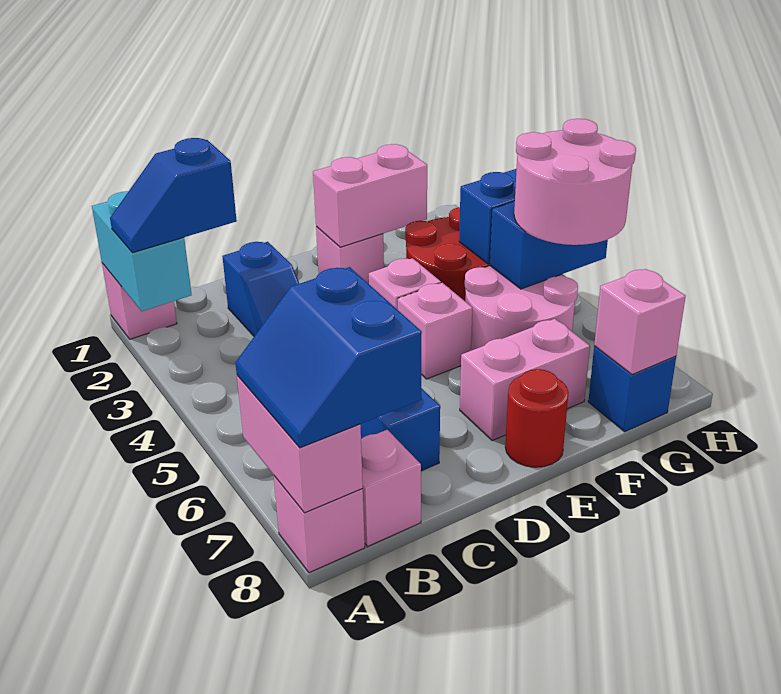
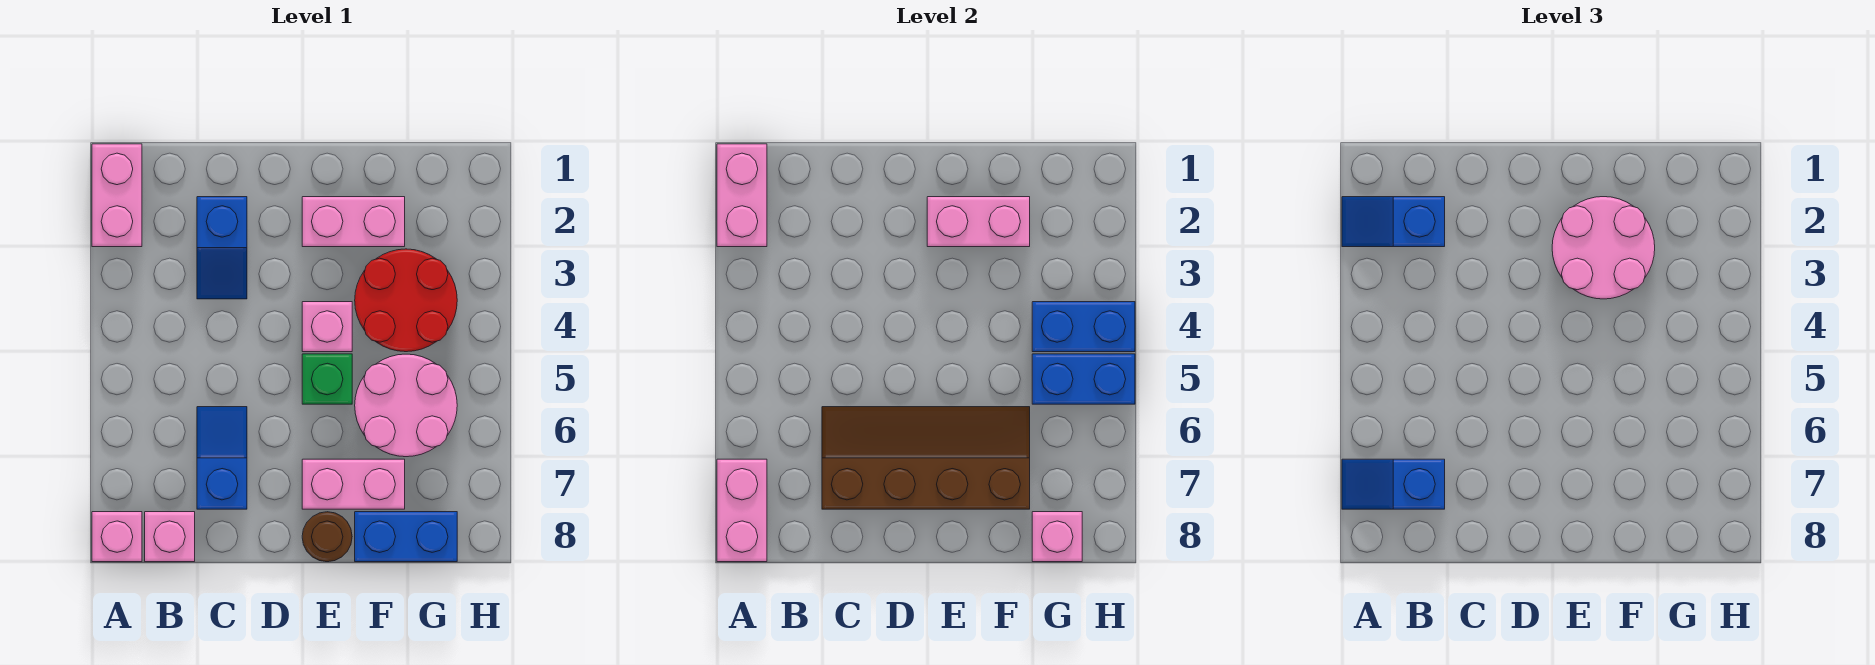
pink brick A1 level 1 -> pink brick A1:A2 level 1
cyan brick A1:A2 level 2 -> pink brick A1:A2 level 2
blue slope A7:B8 level 3 top B -> blue slope A7:B7 level 3 top B
none -> brown slope C6:F7 level 2 top 7
pink brick E2 level 1 -> pink brick E2:F2 level 1
pink brick E5 level 1 -> green brick E5 level 1
red round brick E8 level 1 -> brown round brick E8 level 1
pink round brick G5:H6 level 3 -> pink round brick E2:F3 level 3
blue brick G8 level 1 -> blue brick F8:G8 level 1

